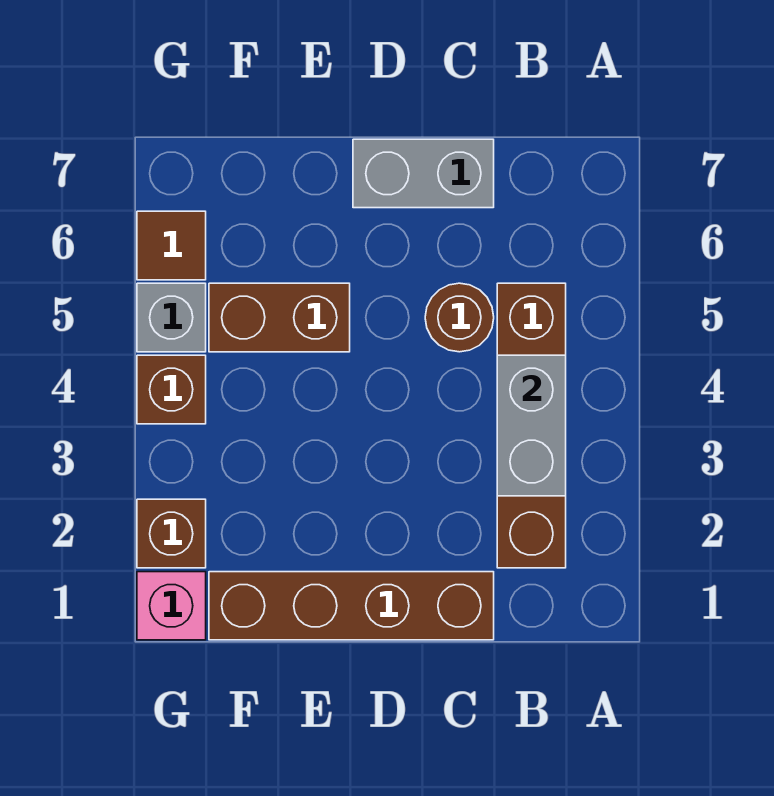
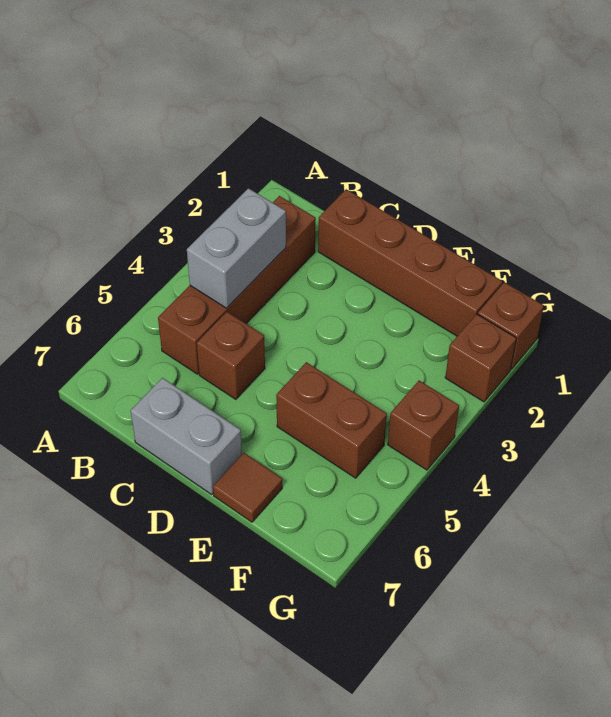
brown round brick C5 level 1 -> brown brick C5 level 1
pink brick G1 level 1 -> brown brick G1 level 1
grey brick G5 level 1 -> none
brown tile G6 level 1 -> brown tile E7 level 1

